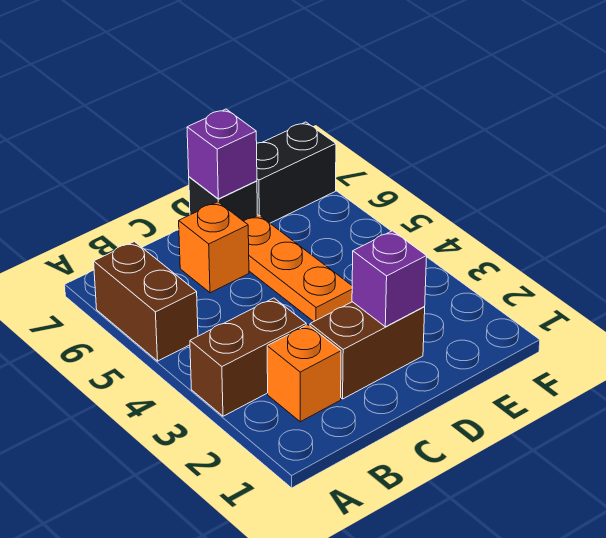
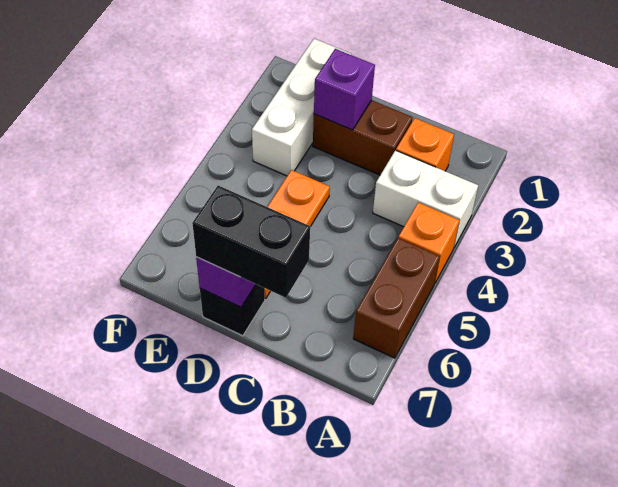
brown brick A3:B3 level 1 -> white brick A3:B3 level 1
orange brick C6 level 1 -> orange brick A4 level 1
none -> white brick E1:E3 level 1
black brick E7:F7 level 1 -> black brick C7:D7 level 3

